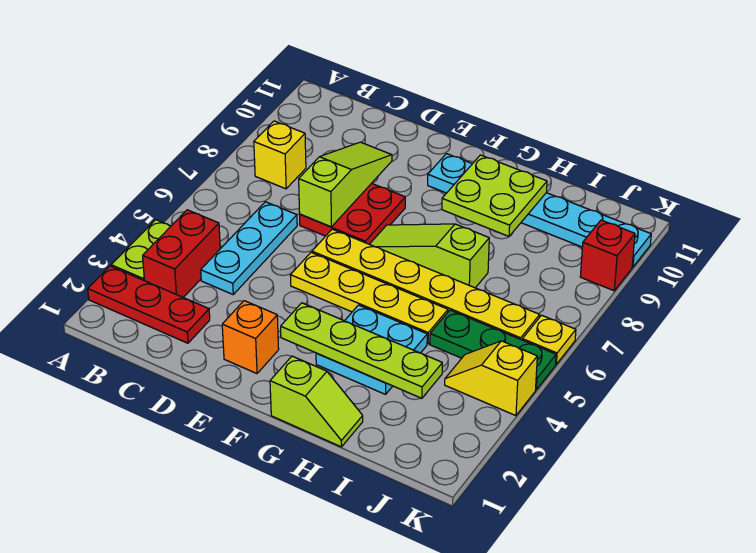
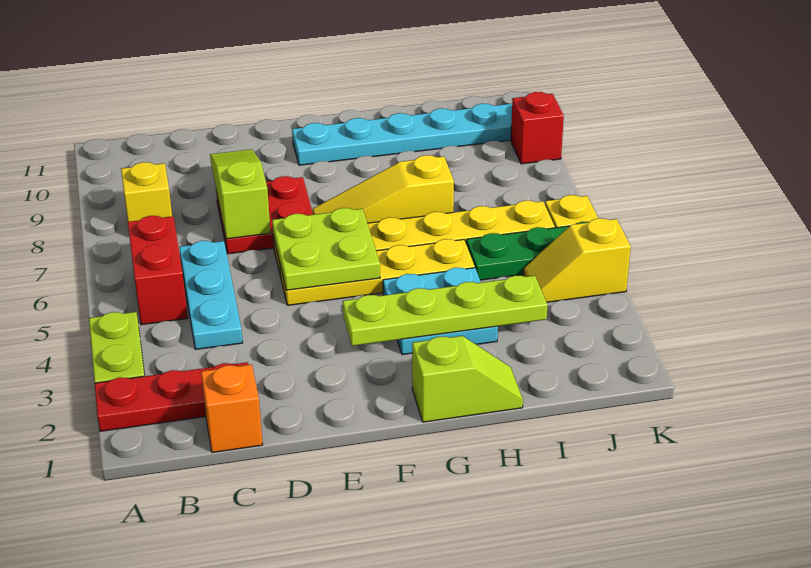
red brick B3:B4 level 1 -> red brick B5:B6 level 1
orange brick E2 level 1 -> orange brick C1 level 1
lime slope F7:H7 level 1 top H -> yellow slope F7:H7 level 1 top H
lime plate G9:H10 level 2 -> lime plate E5:F6 level 2

